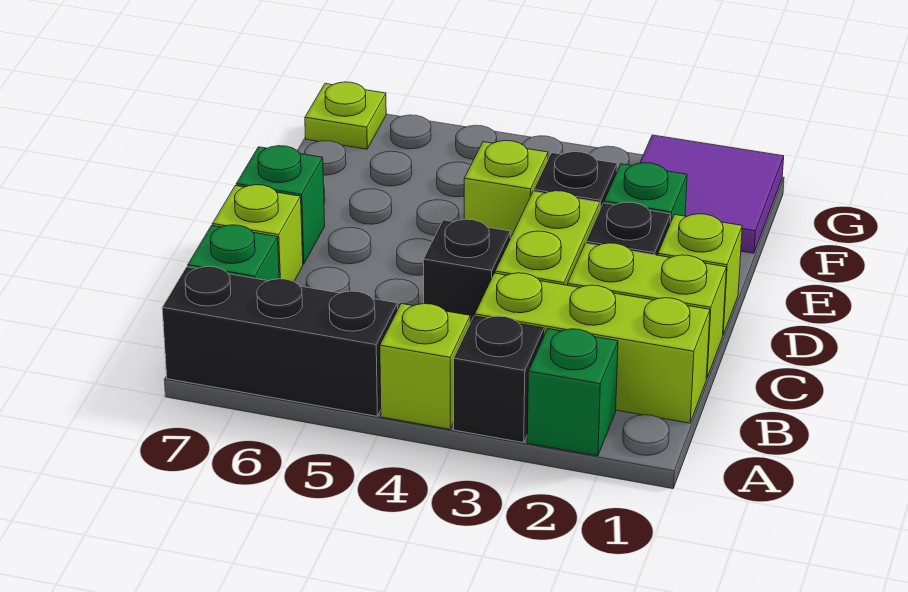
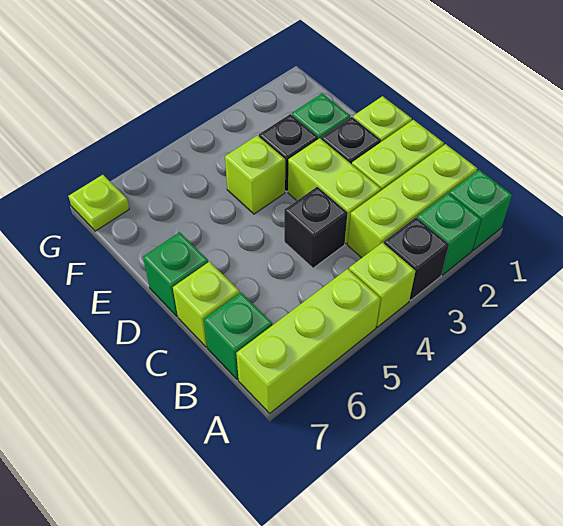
none -> green brick A1 level 1
black brick A5:A7 level 1 -> lime brick A5:A7 level 1
purple tile F1:G2 level 1 -> none

